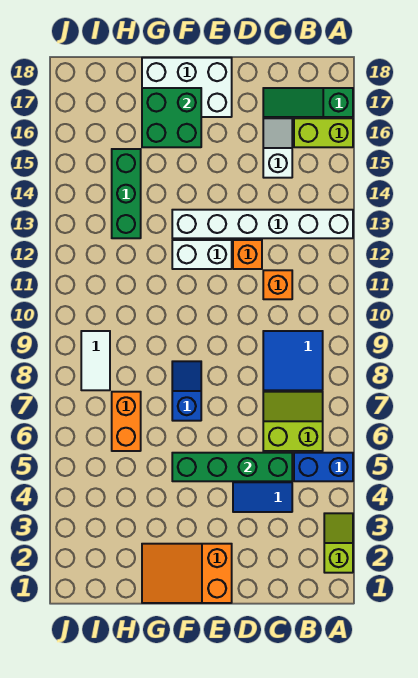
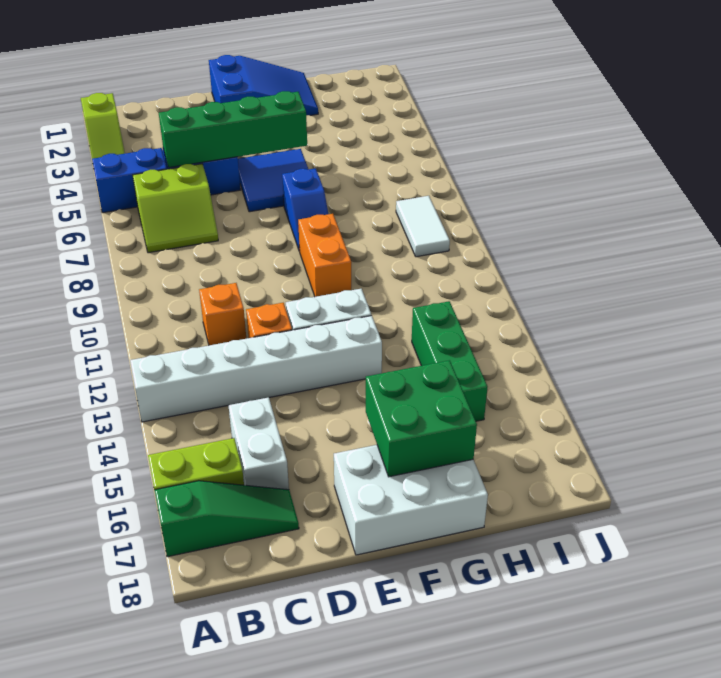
blue tile B8:C9 level 1 -> blue tile E5:F6 level 1
white slope C15:C16 level 1 top 15 -> white brick C15:C16 level 1
orange slope E1:G2 level 1 top E -> blue slope E1:G2 level 1 top E
orange brick H6:H7 level 1 -> orange brick F9:F10 level 1

